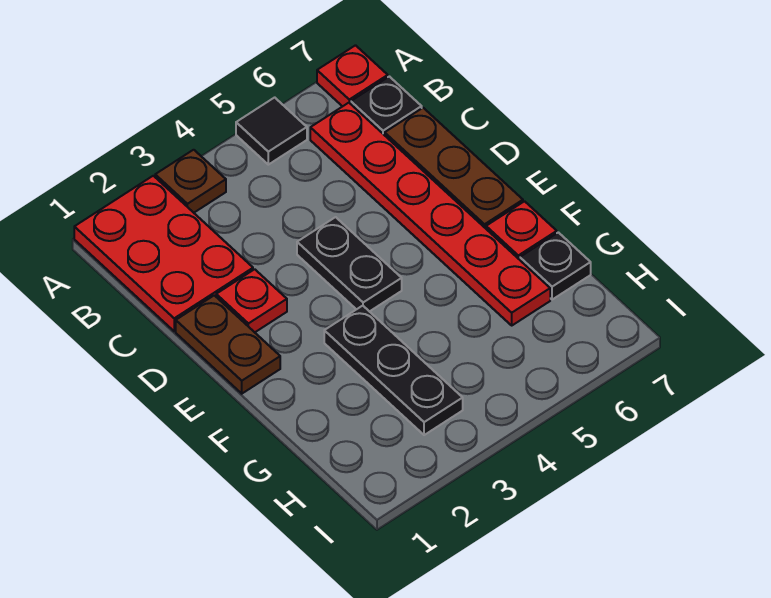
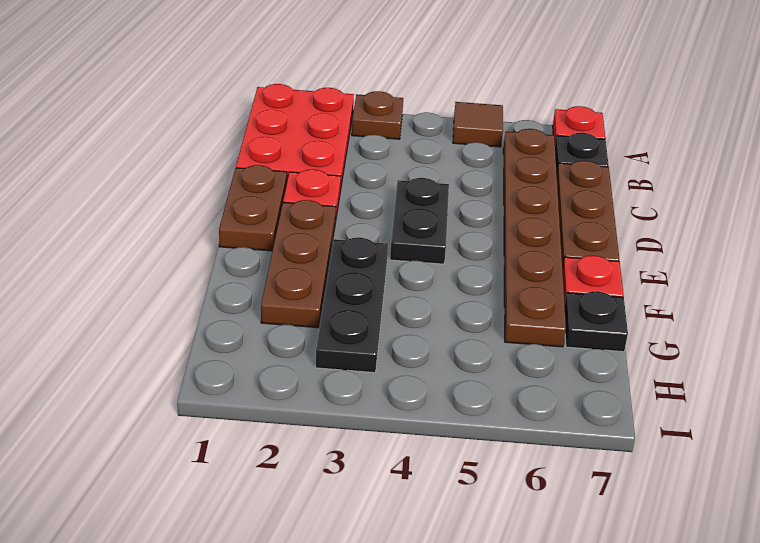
black tile A5 level 1 -> brown tile A5 level 1
red plate B6:G6 level 1 -> brown plate B6:G6 level 1
none -> brown plate E2:G2 level 1

